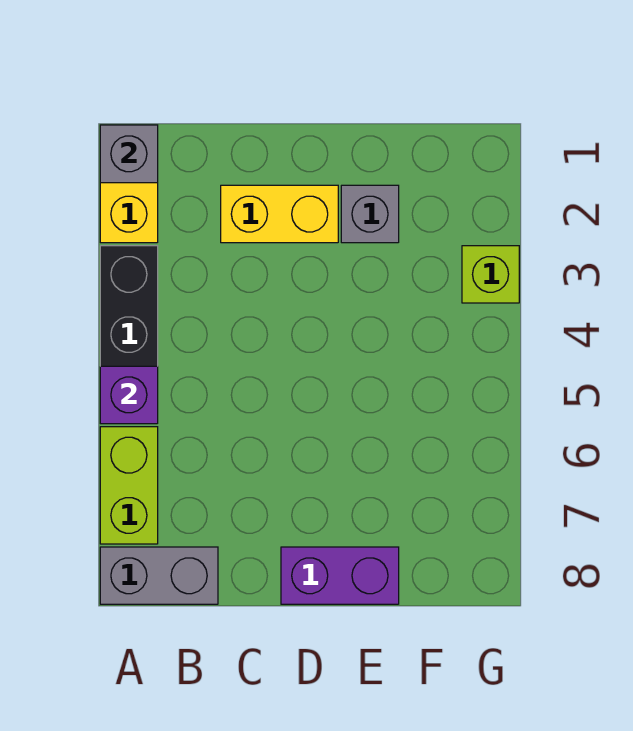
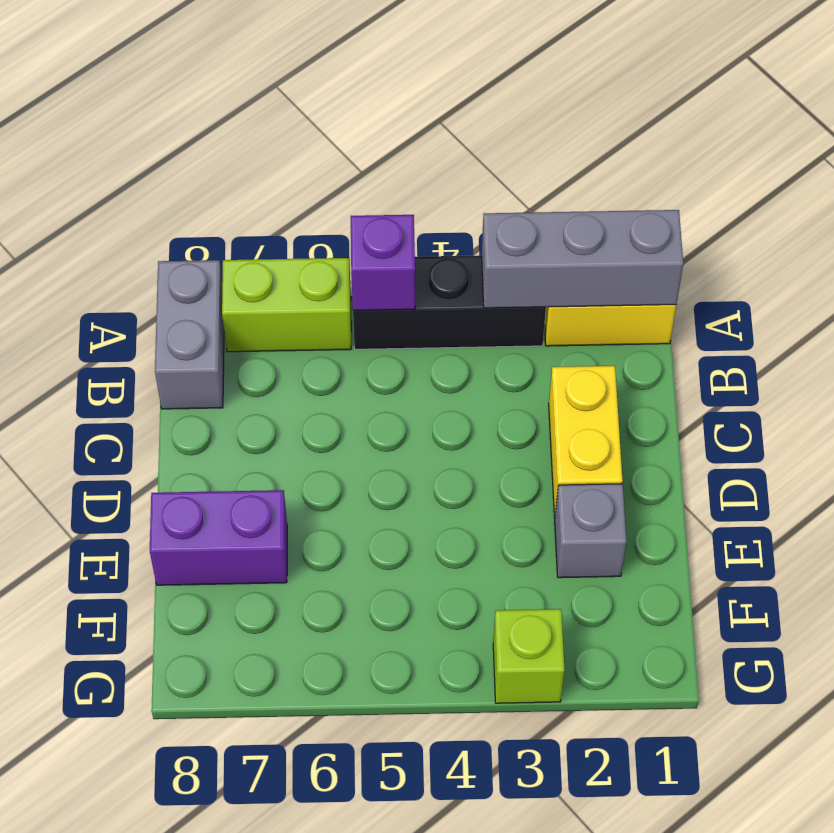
grey brick A1 level 2 -> grey brick A1:A3 level 2
purple brick D8:E8 level 1 -> purple brick E7:E8 level 1

